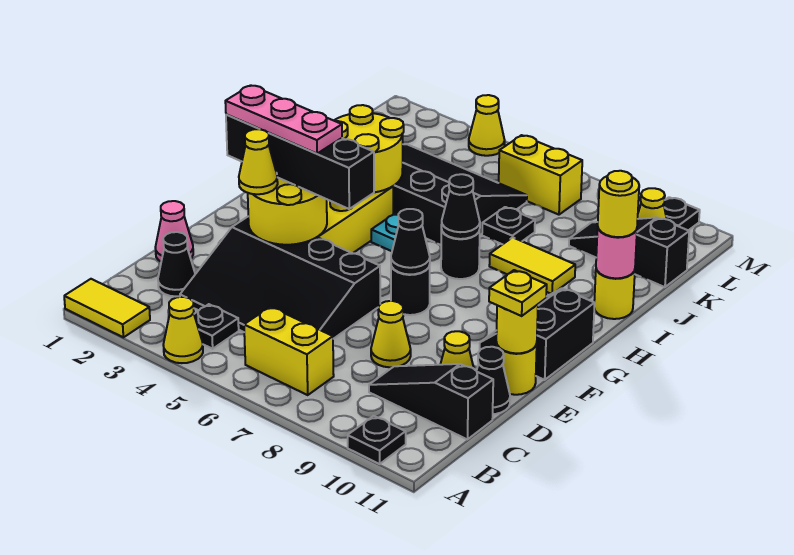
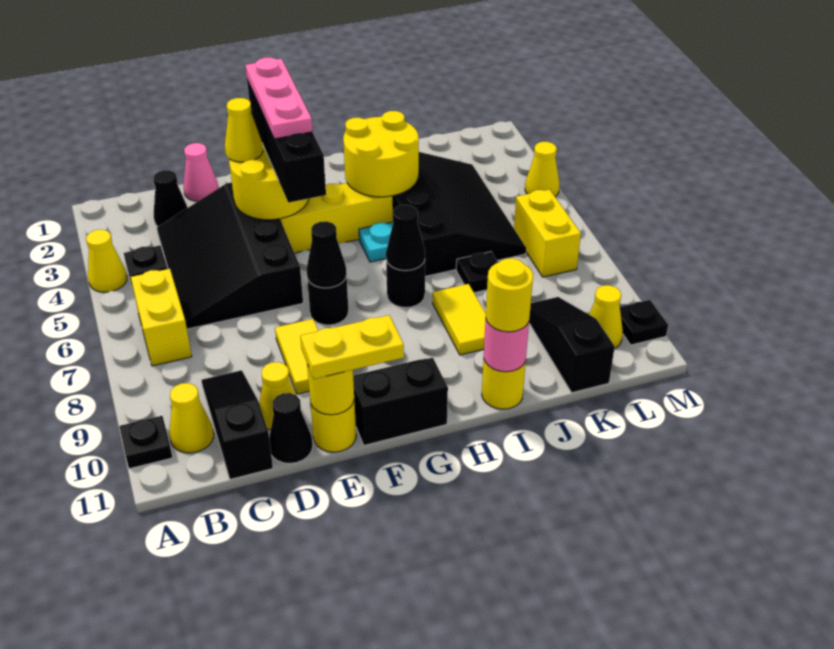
yellow tile A1:A2 level 1 -> yellow tile E8:E9 level 1
yellow cone D8 level 1 -> yellow cone B10 level 1
yellow plate E11 level 3 -> yellow plate E11:F11 level 3

